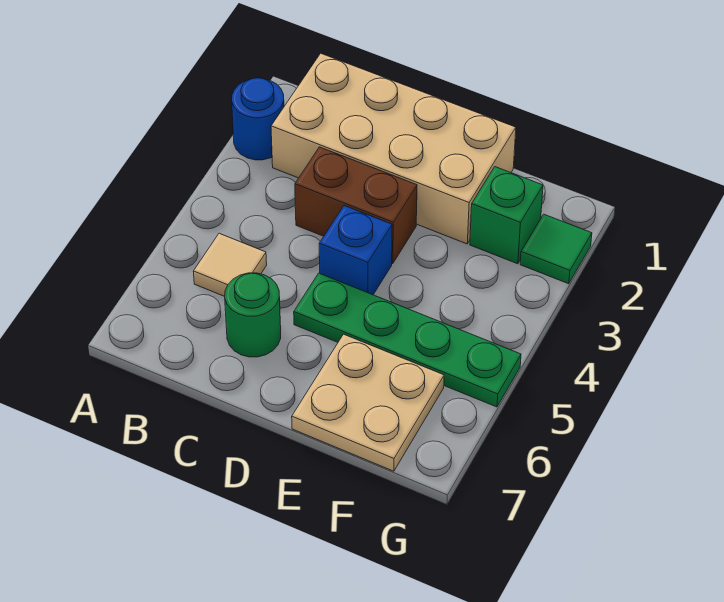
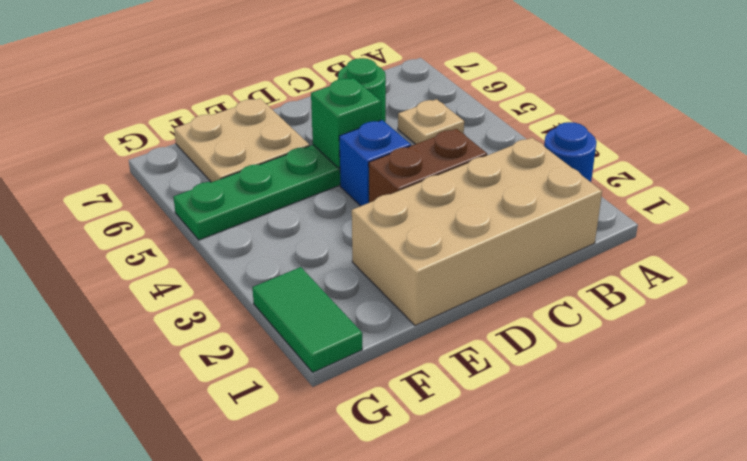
tan tile B5 level 1 -> tan plate B5 level 1
green brick F2 level 1 -> green brick D5 level 2
green tile G2 level 1 -> green tile G1:G2 level 1

